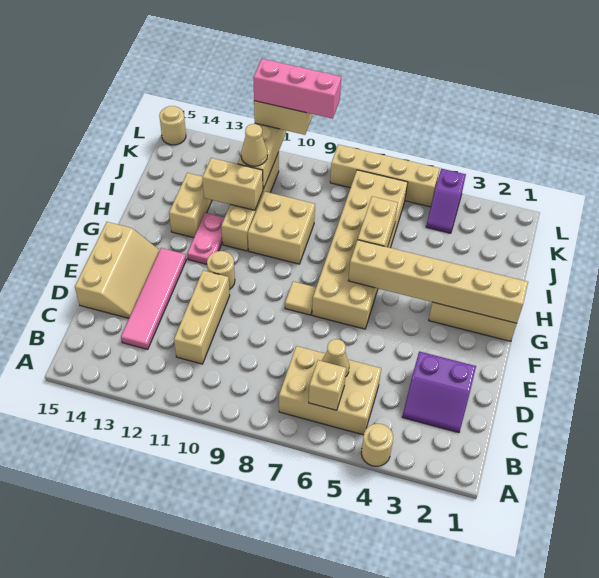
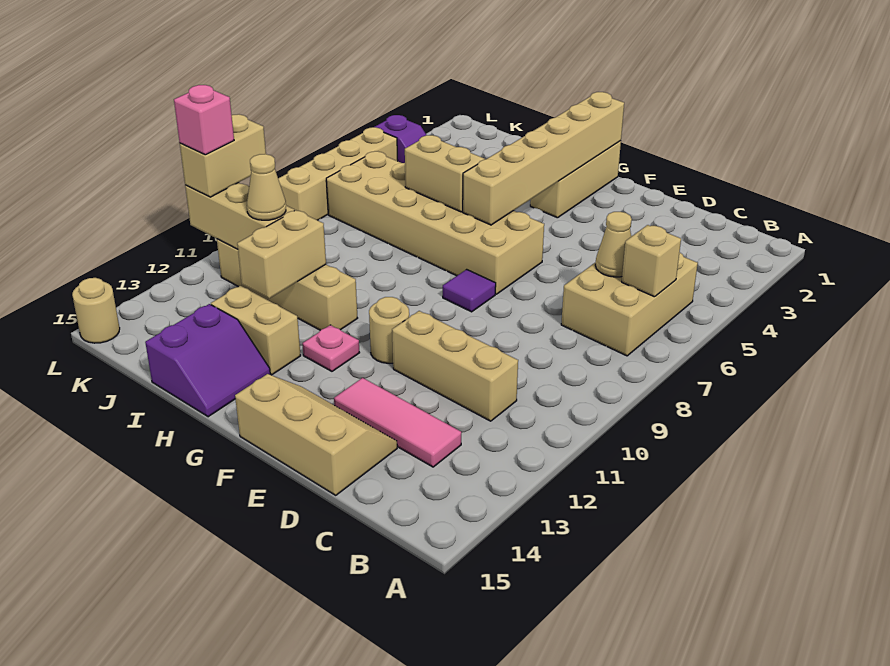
tan round brick A4 level 1 -> none
purple slope C2:D3 level 1 top D -> purple slope H14:I15 level 1 top I
pink tile C13:F13 level 1 -> pink tile C13:E13 level 1
tan tile F8 level 1 -> purple tile F8 level 1
pink plate G12:H12 level 1 -> pink plate G12 level 1
tan brick H9:I10 level 1 -> none
pink brick L9:L11 level 4 -> pink brick L11 level 4

